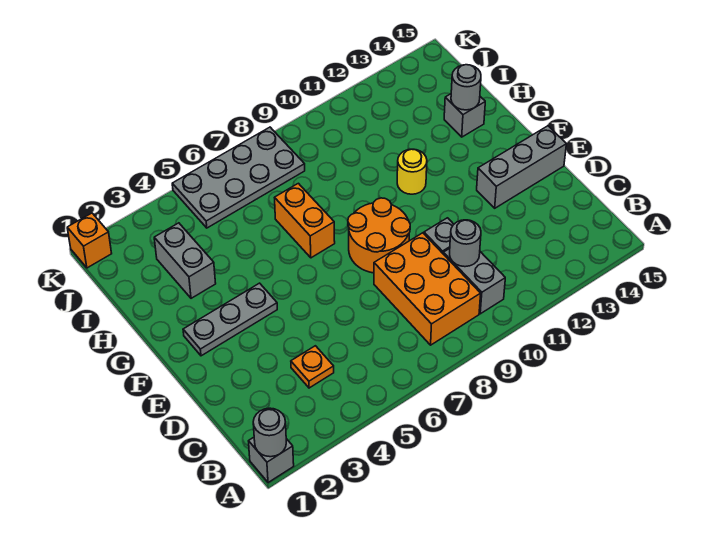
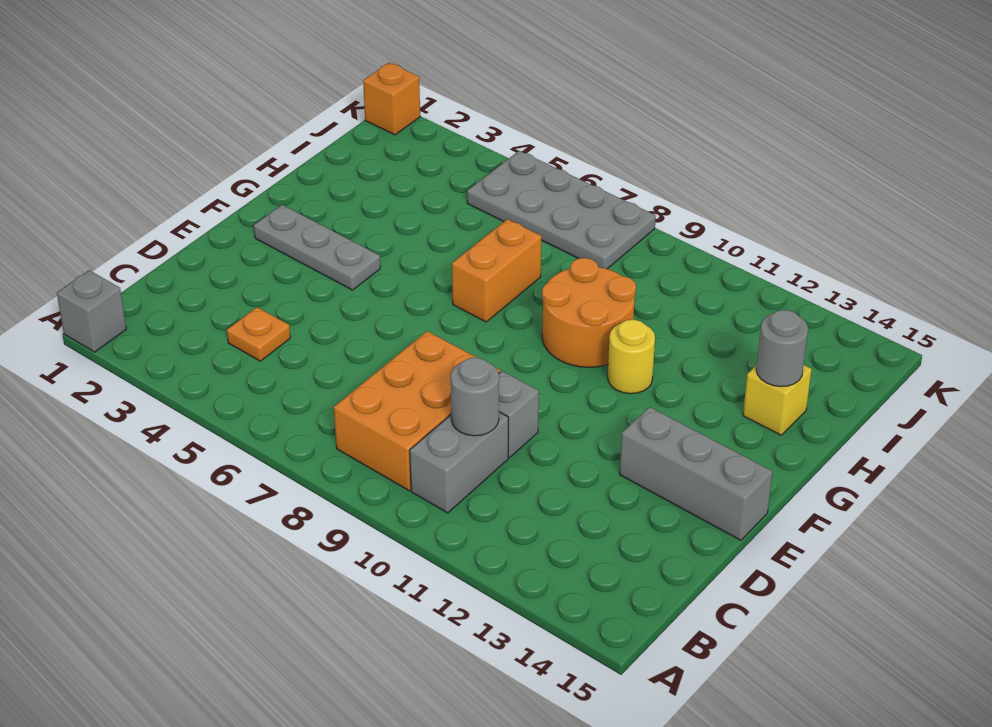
grey round brick A1 level 2 -> none
orange round brick E8:F9 level 1 -> orange round brick G9:H10 level 1
grey brick H3:I3 level 1 -> none
grey brick H14 level 1 -> yellow brick H14 level 1

